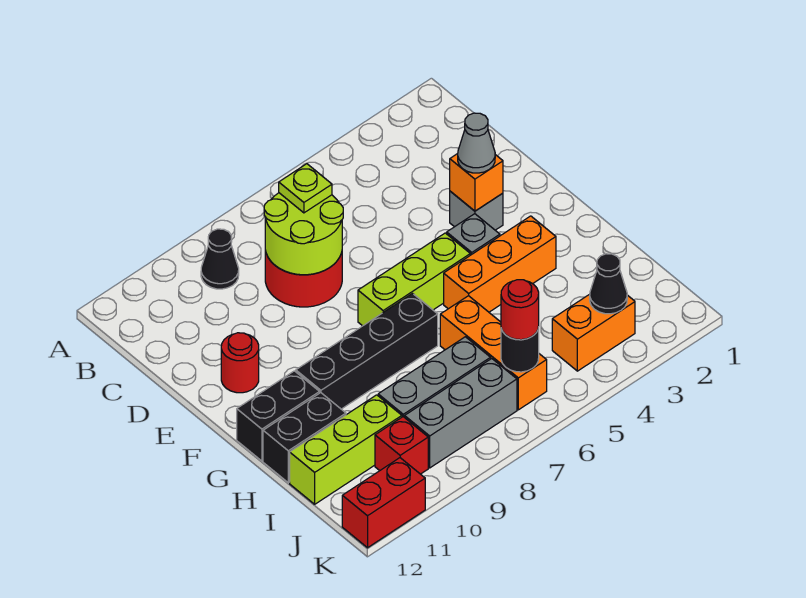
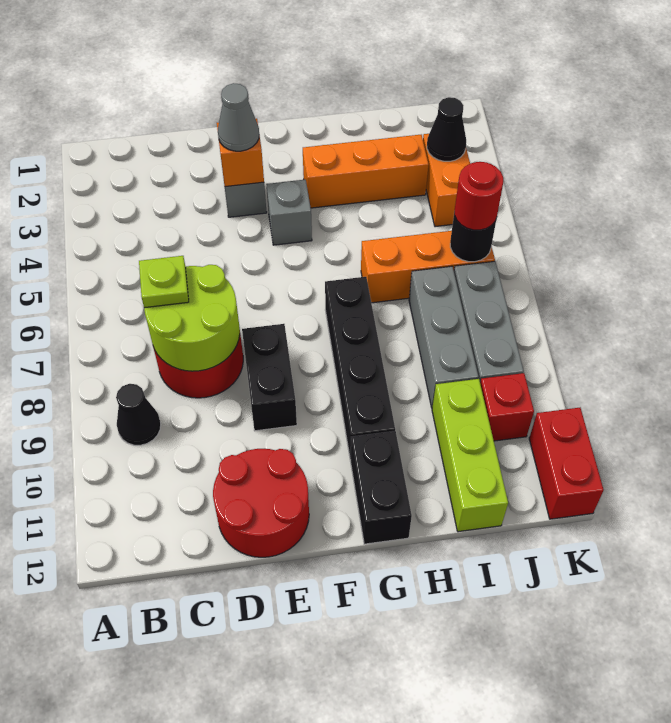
red round brick E11 level 1 -> red round brick D11:E12 level 1
lime brick F5:F7 level 1 -> none
orange brick G3:G5 level 1 -> orange brick G3:I3 level 1
black brick H11:H12 level 1 -> black brick E8:E9 level 1

